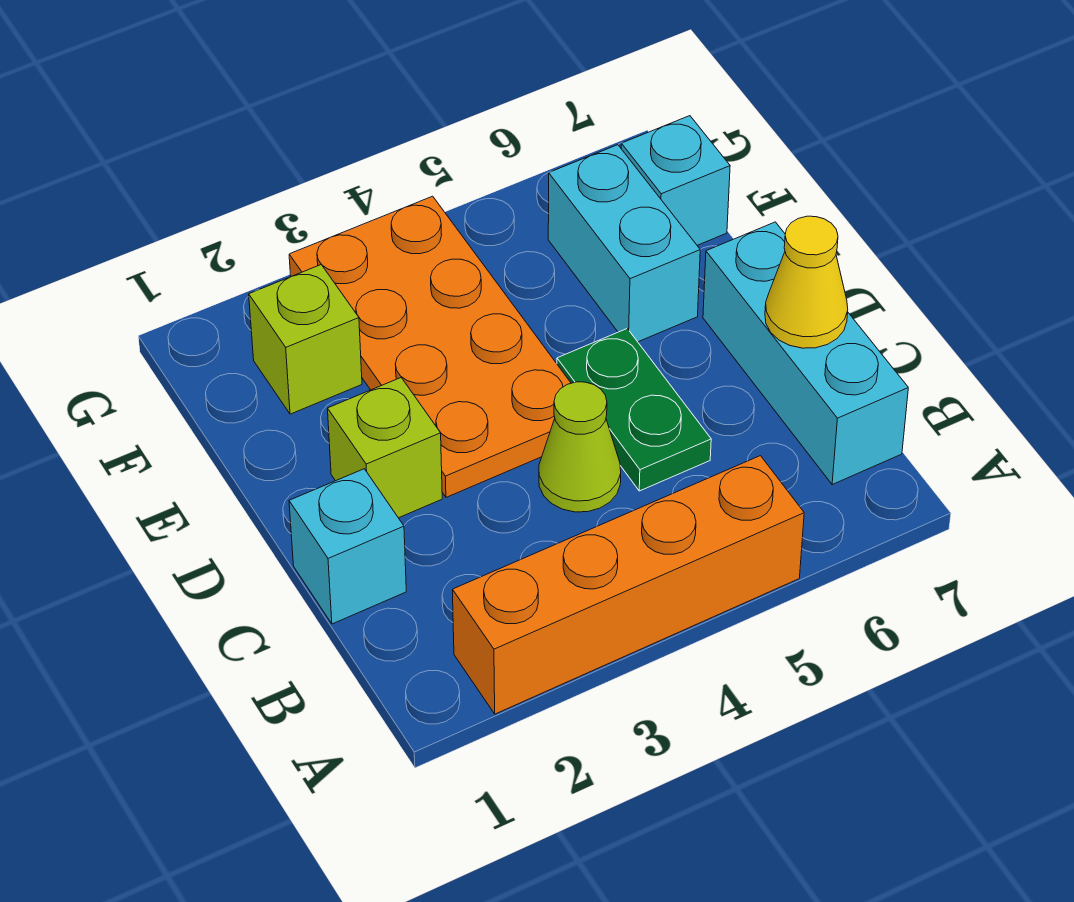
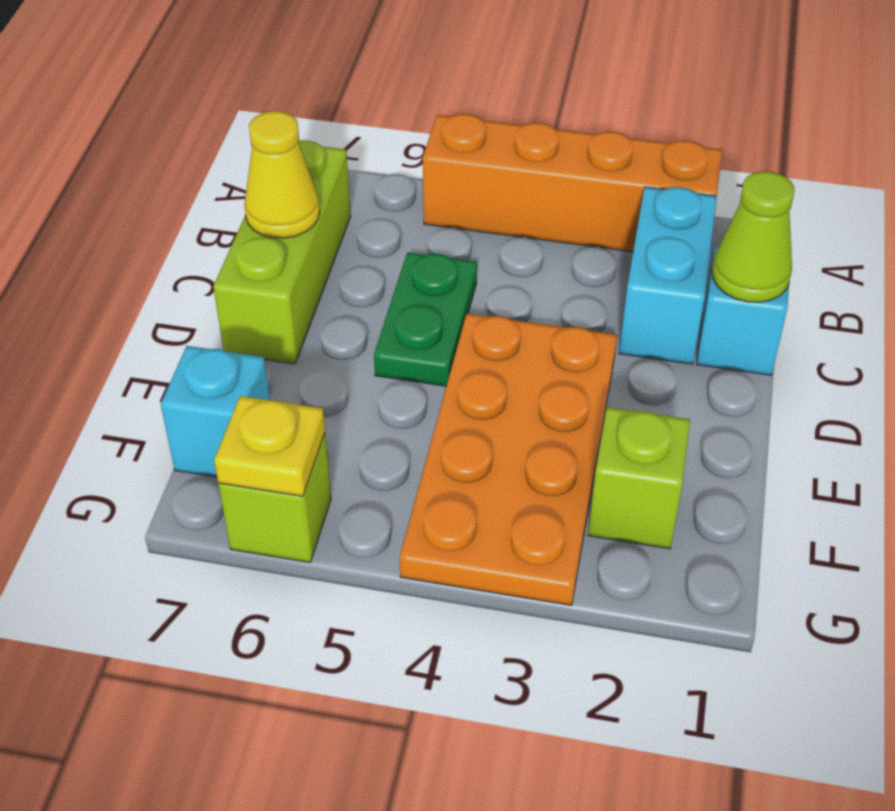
cyan brick B7:D7 level 1 -> lime brick B7:D7 level 1
lime cone C4 level 1 -> lime cone C1 level 2
lime brick D2 level 1 -> lime brick G6 level 1
cyan brick E6:F6 level 1 -> cyan brick B2:C2 level 1
none -> yellow plate G6 level 2

